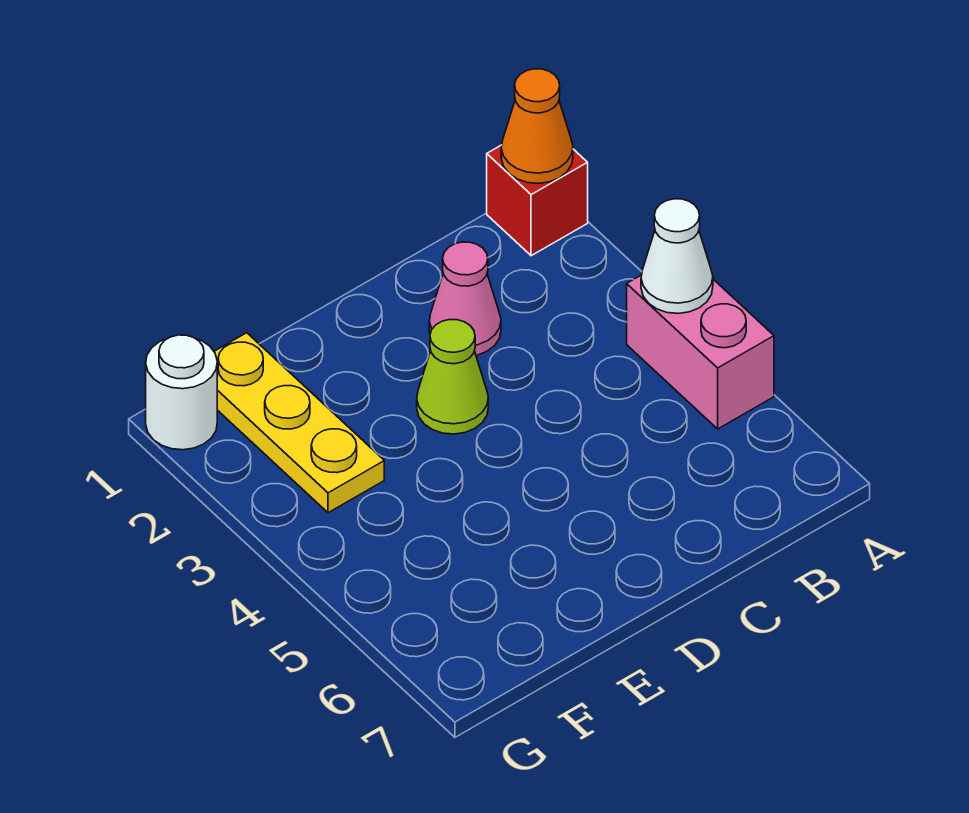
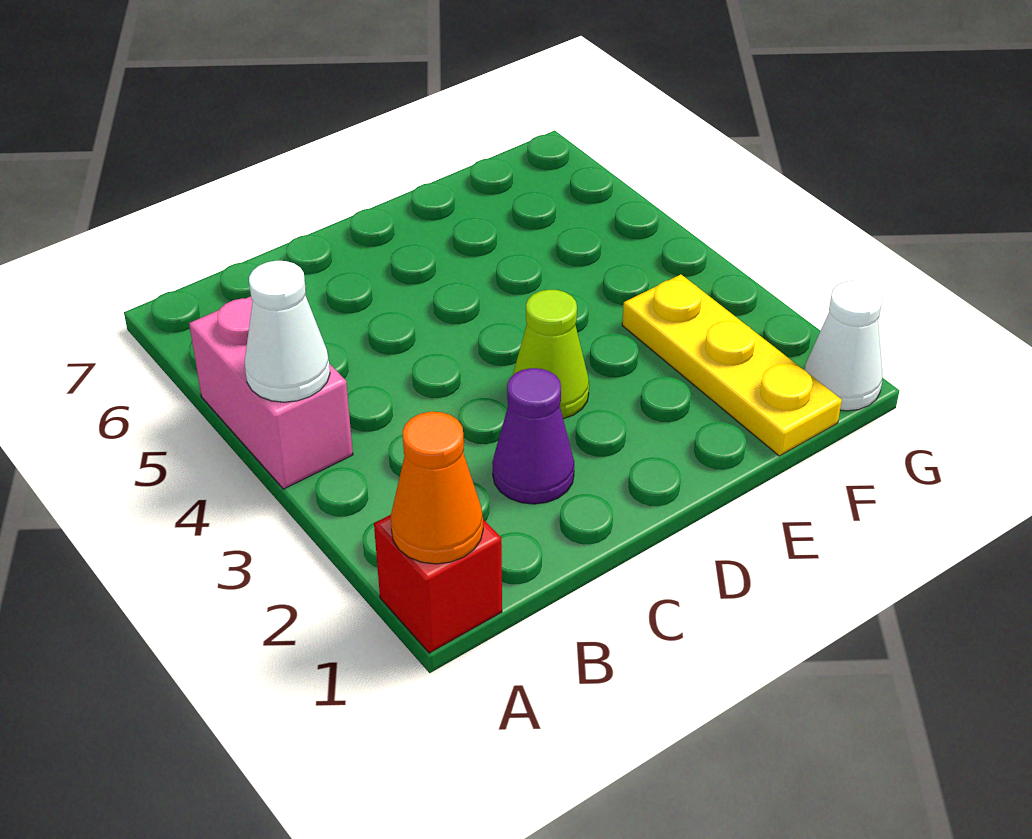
pink cone C2 level 1 -> purple cone C2 level 1
white round brick G1 level 1 -> white cone G1 level 1

